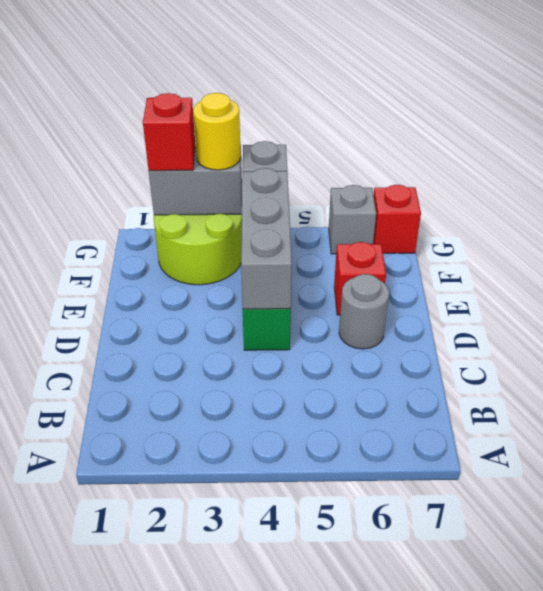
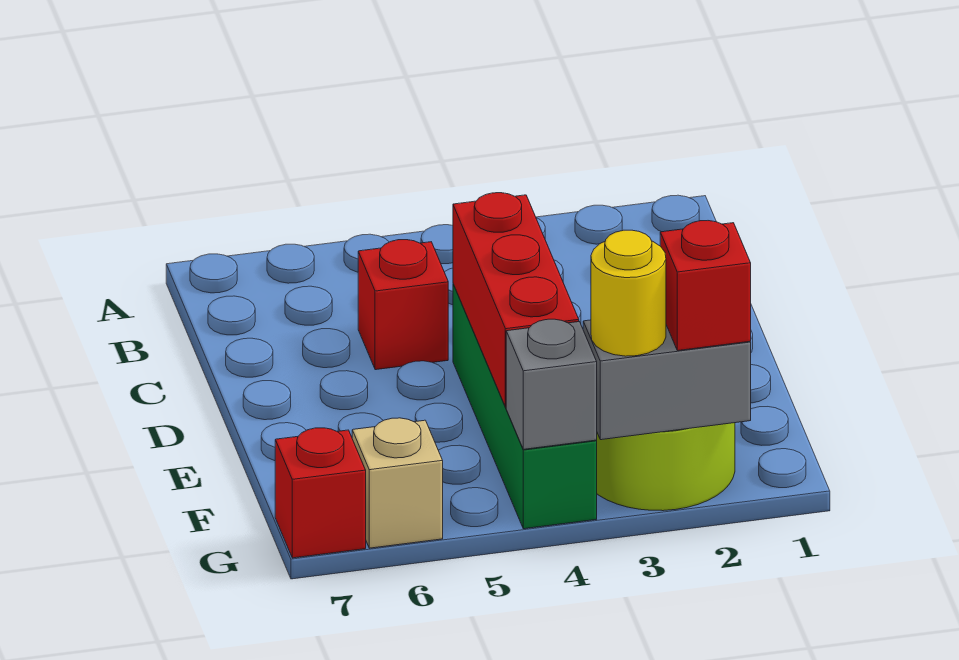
grey brick D4:F4 level 2 -> red brick D4:F4 level 2
grey round brick D6 level 1 -> none
red brick E6 level 1 -> red brick C5 level 1
grey brick G6 level 1 -> tan brick G6 level 1

